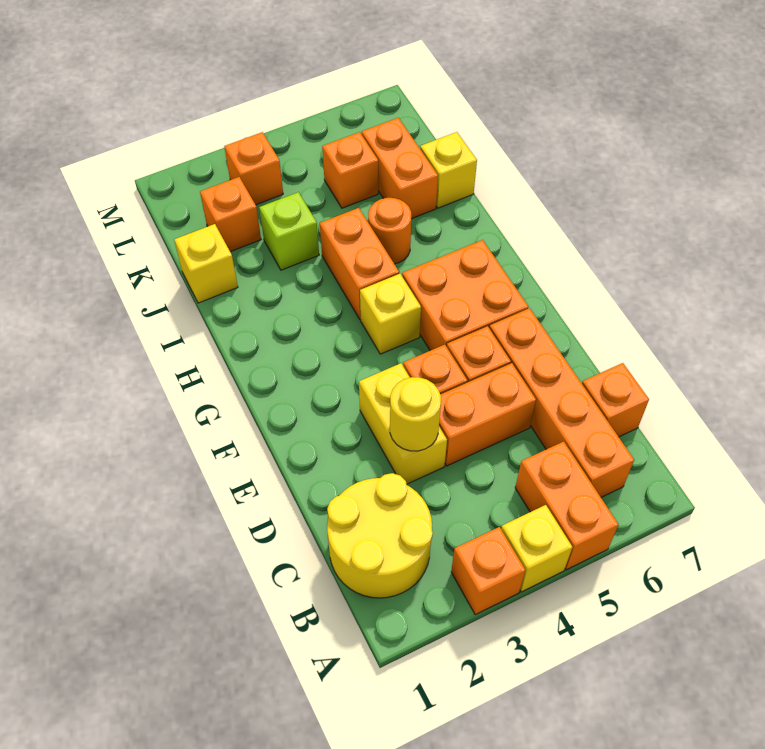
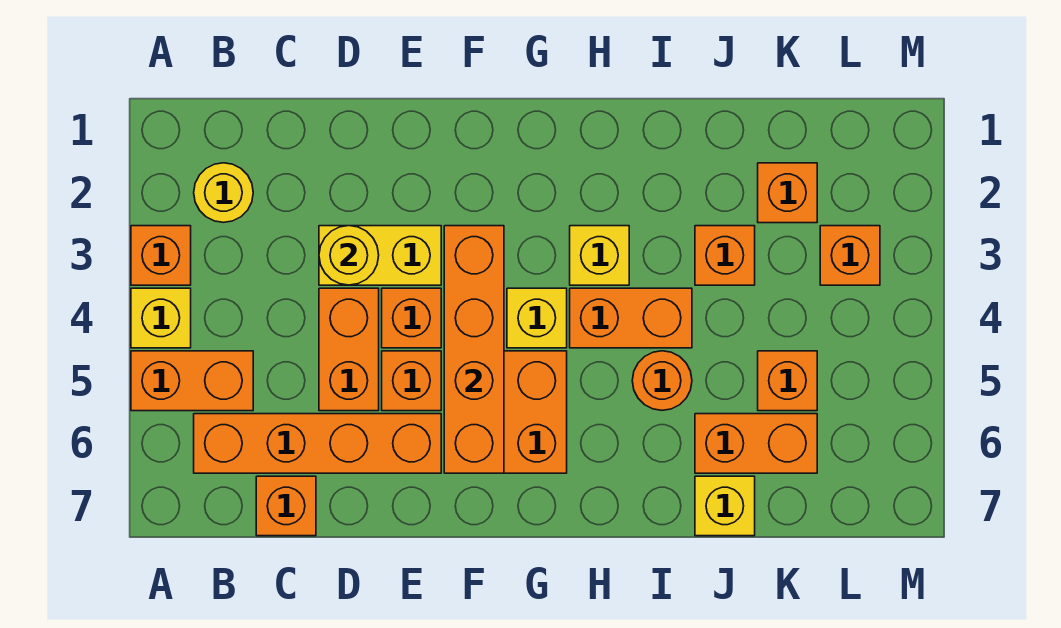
yellow round brick B1:C2 level 1 -> yellow round brick B2 level 1
none -> orange brick F3:F6 level 2
yellow brick J1 level 1 -> yellow brick H3 level 1
lime brick J3 level 1 -> orange brick J3 level 1

